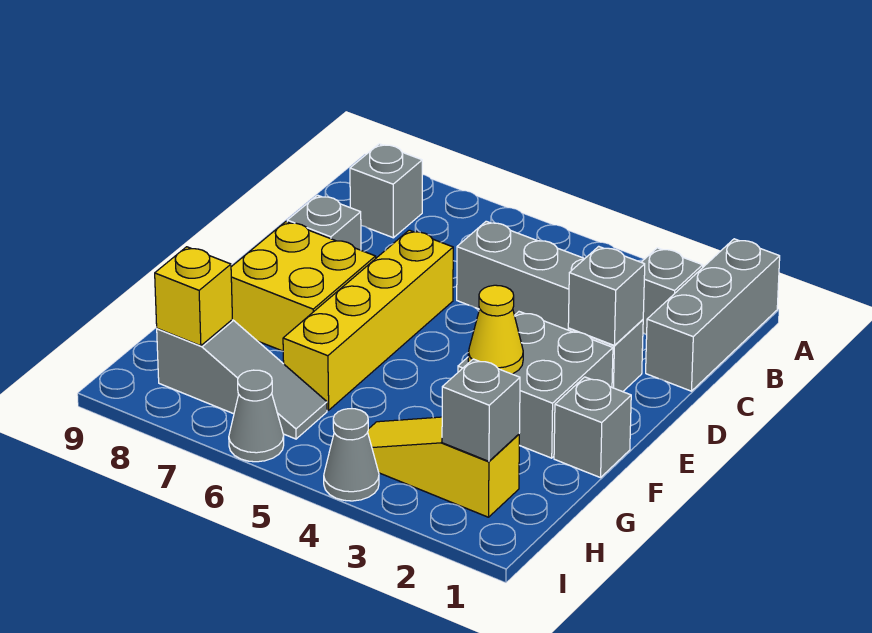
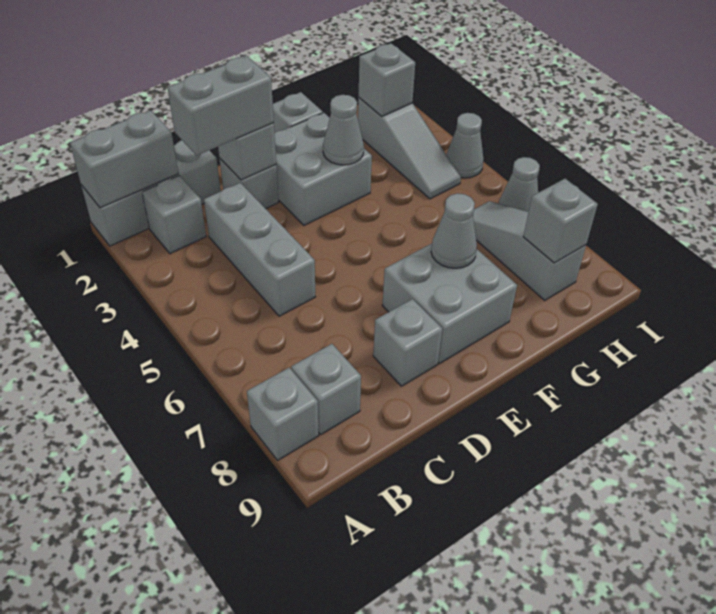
none -> grey brick A1:B1 level 2
none -> grey brick A8 level 1
none -> grey brick C2:D2 level 3
yellow brick D6:G6 level 1 -> none
yellow brick E7:F8 level 1 -> grey brick E7:F8 level 1
yellow cone F3 level 2 -> grey cone F3 level 2
none -> grey cone F7 level 2
yellow slope H2:H4 level 1 top 2 -> grey slope H2:H4 level 1 top 2
yellow brick H8 level 2 -> grey brick H8 level 2

